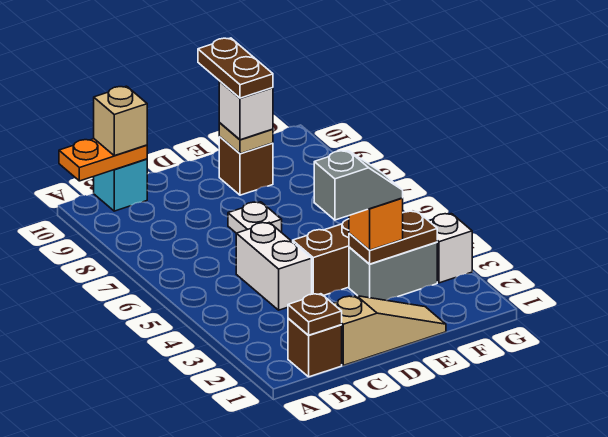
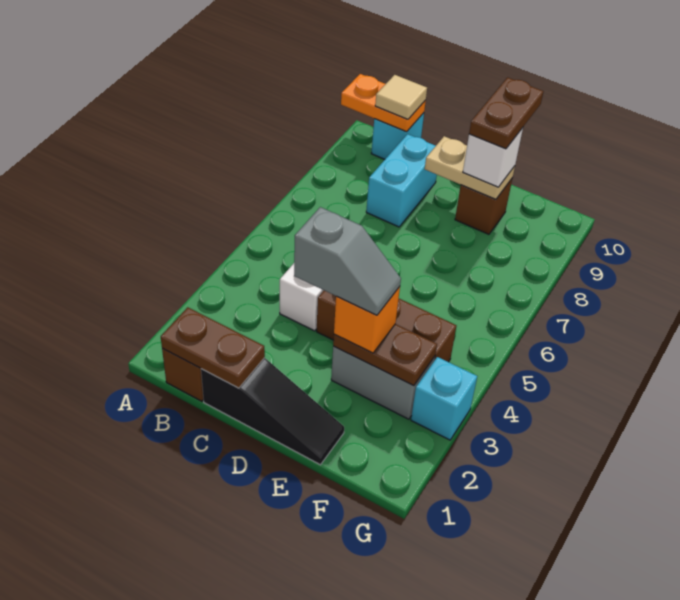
brown plate B1 level 2 -> brown plate B1:C1 level 2
tan brick B10 level 3 -> tan tile B10 level 3
tan slope C1:E1 level 1 top C -> black slope C1:E1 level 1 top C
none -> cyan brick C8:C9 level 1
white plate D7 level 1 -> none
tan plate E9 level 2 -> tan plate D9:E9 level 2
white brick G3 level 1 -> cyan brick G3 level 1

